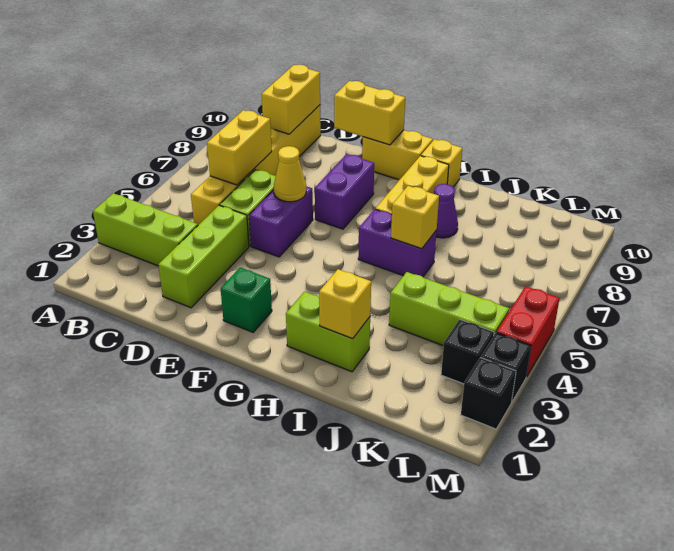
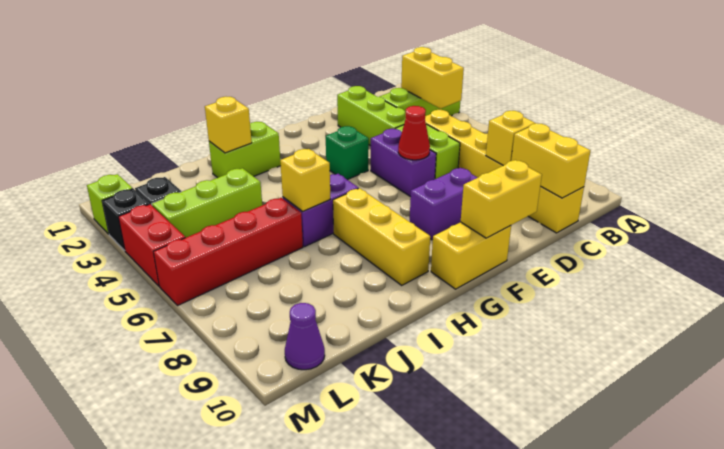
yellow brick C6:C7 level 2 -> yellow brick B3:B4 level 2
yellow cone E6 level 2 -> red cone E6 level 2
green brick F2 level 1 -> green brick F4 level 1
purple brick F7:F8 level 1 -> purple brick E8:F8 level 1
yellow brick H10 level 1 -> yellow brick C8 level 2
purple cone I8 level 1 -> purple cone L10 level 1
none -> red brick J6:M6 level 1
black brick M2 level 1 -> lime brick M2 level 1

